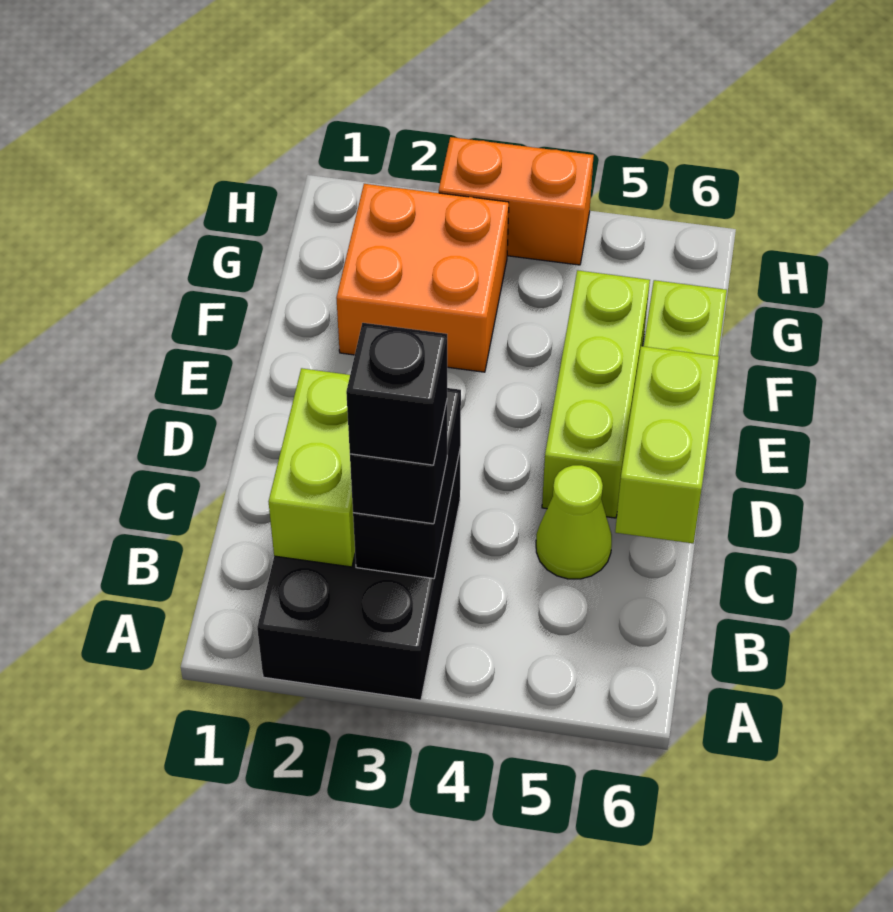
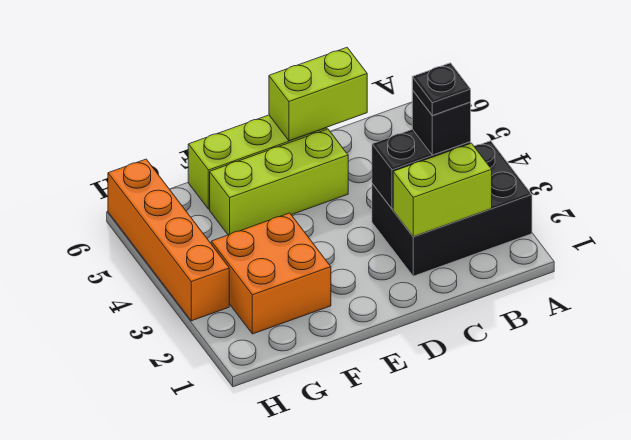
black brick B3 level 4 -> black plate B3 level 4
lime cone C5 level 1 -> none
orange brick H3:H4 level 1 -> orange brick H3:H6 level 1

